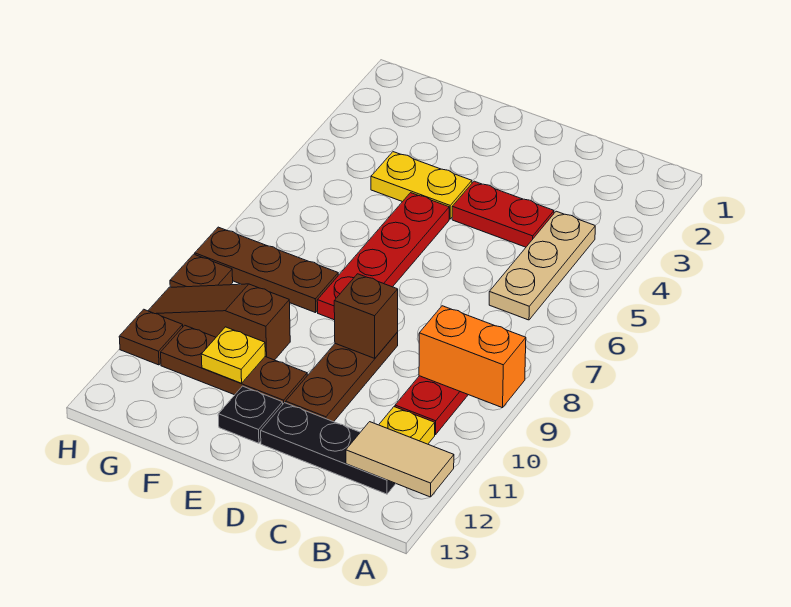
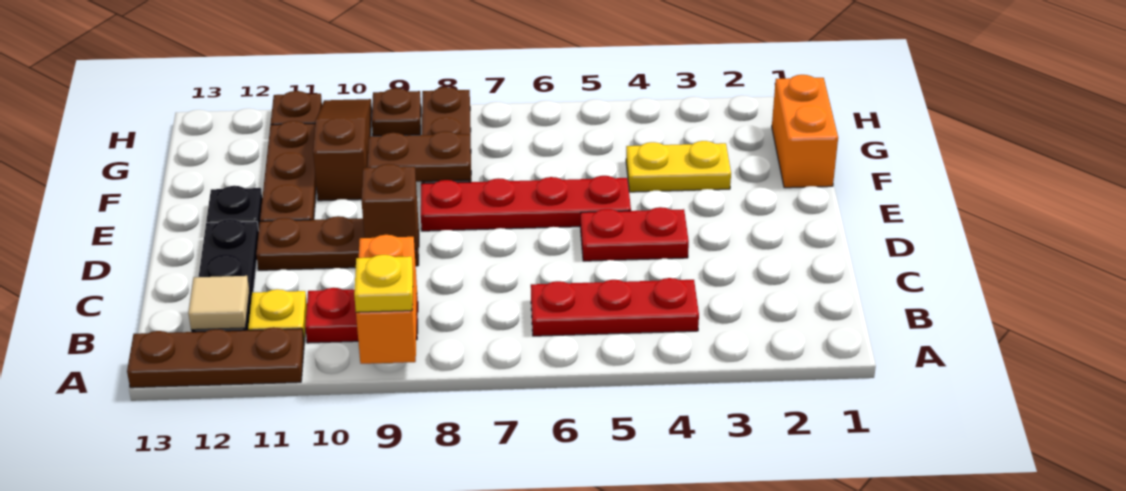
none -> brown plate A11:A13 level 1
tan tile A12:B12 level 2 -> tan tile B12 level 2
tan plate B4:B6 level 1 -> red plate B4:B6 level 1
red plate C4:D4 level 1 -> red plate D4:D5 level 1
yellow plate E4:F4 level 1 -> yellow plate F3:F4 level 1
none -> orange brick F1:G1 level 1
none -> brown plate F8:F9 level 2
yellow plate F11 level 2 -> yellow plate A9 level 3

